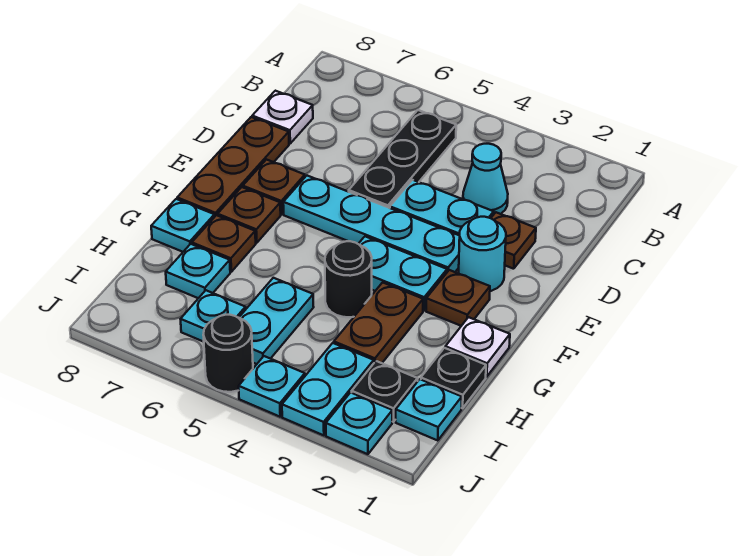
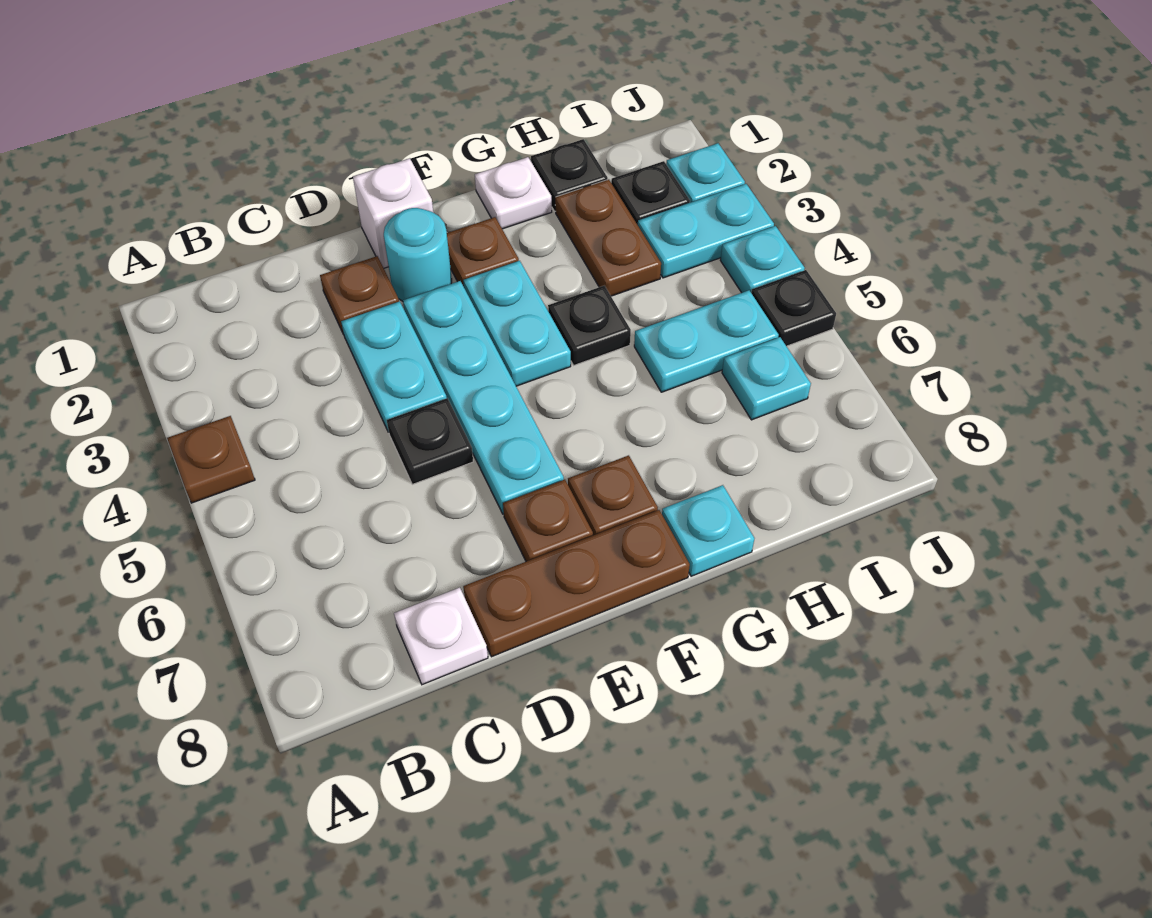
black plate B5:D5 level 1 -> black plate D5 level 1
cyan cone C3 level 1 -> none
none -> white brick E1 level 1
brown plate G3:H3 level 1 -> brown plate H2:H3 level 1
black round brick G4 level 1 -> black plate G4 level 1
brown plate G7 level 1 -> brown plate A4 level 1
cyan plate H7 level 1 -> none
cyan plate I1 level 1 -> none
black round brick J5 level 1 -> black plate J5 level 1

